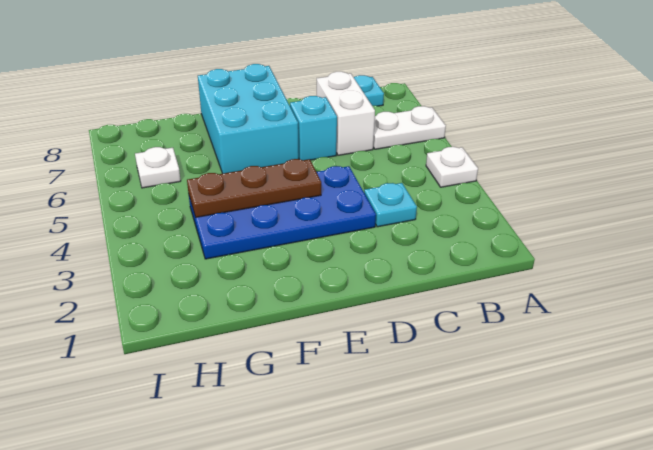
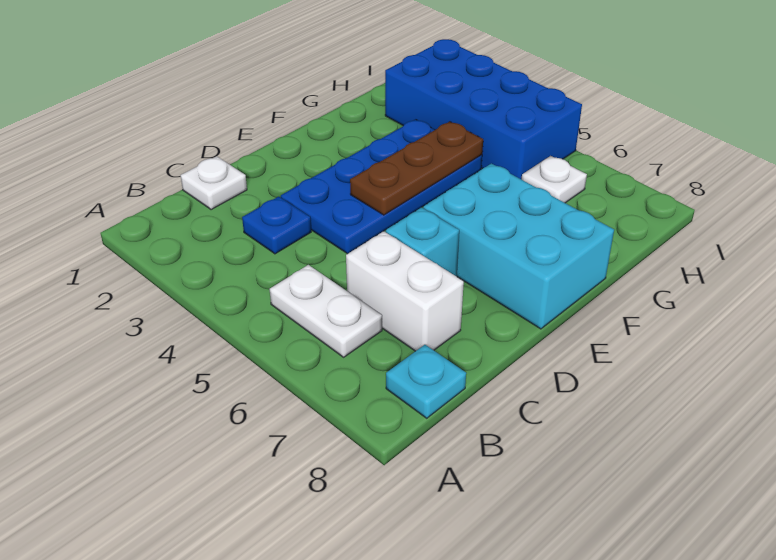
white plate A4 level 1 -> white plate C1 level 1
white plate A6:B6 level 1 -> white plate B5:B6 level 1
cyan plate C3 level 1 -> blue plate C3 level 1
none -> blue brick H2:I5 level 1

